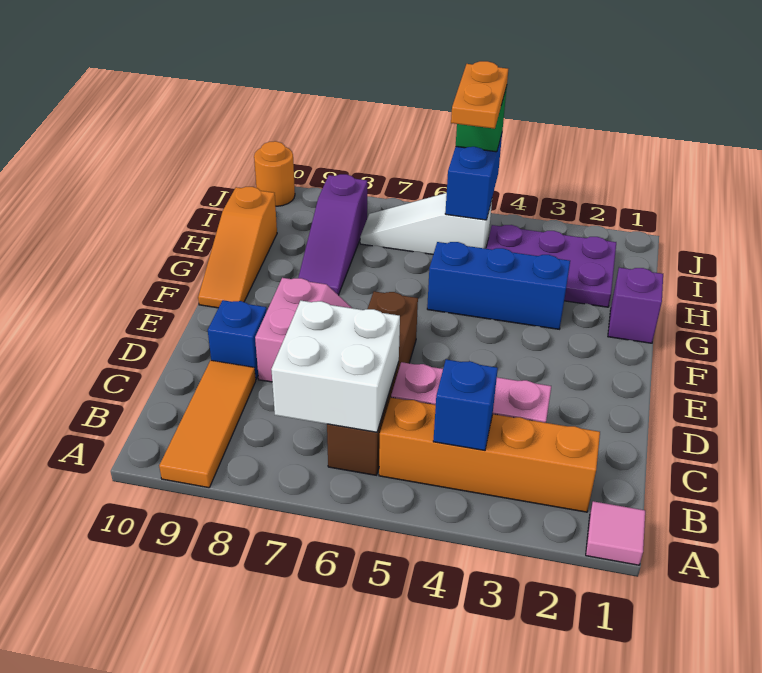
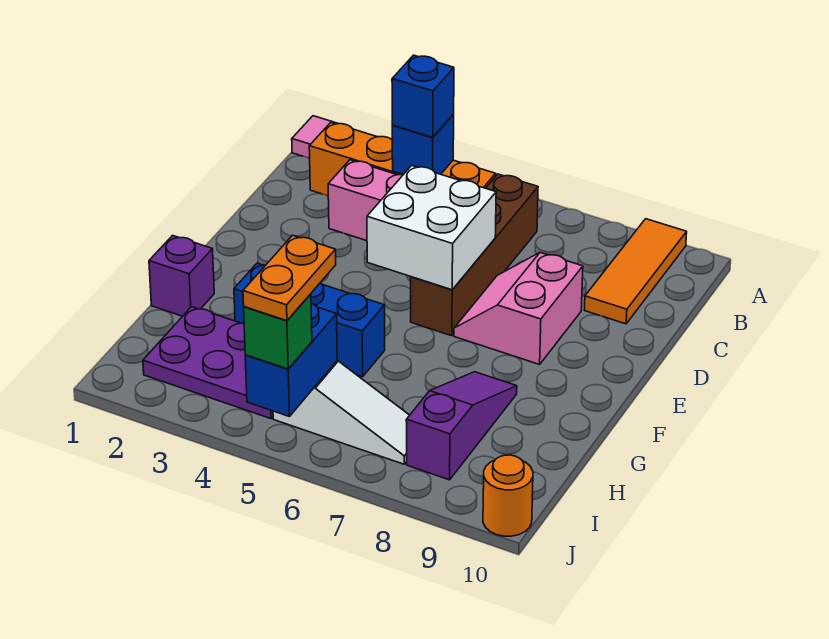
white brick B6:C7 level 2 -> white brick D5:E6 level 2
blue brick D9 level 1 -> blue brick B4 level 3
orange slope F10:H10 level 1 top H -> none

